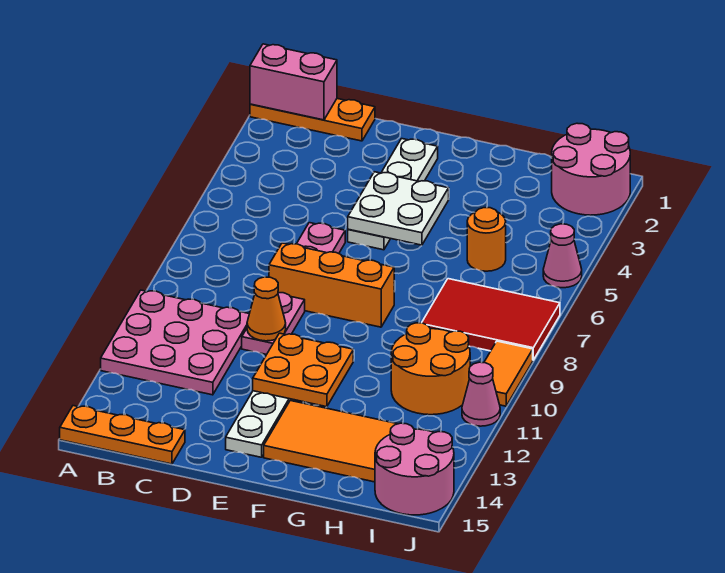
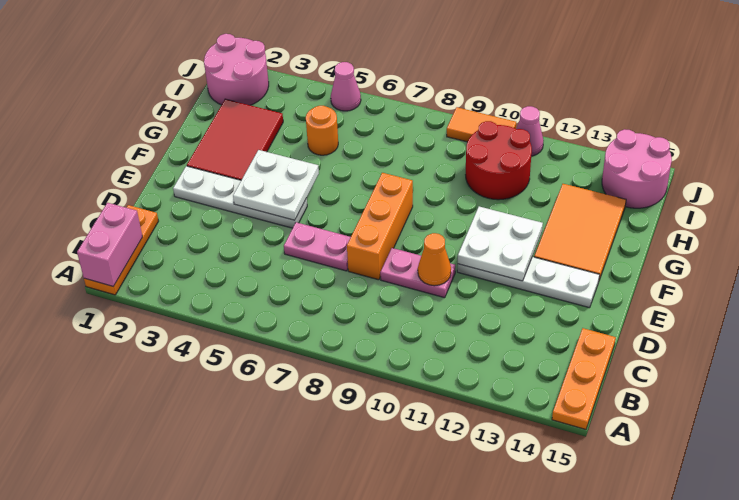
pink plate A10:C12 level 1 -> none
orange plate E11:F12 level 2 -> white plate E11:F12 level 2
red tile H7:J8 level 1 -> red tile F2:H3 level 1
orange round brick H10:I11 level 1 -> red round brick H10:I11 level 1

